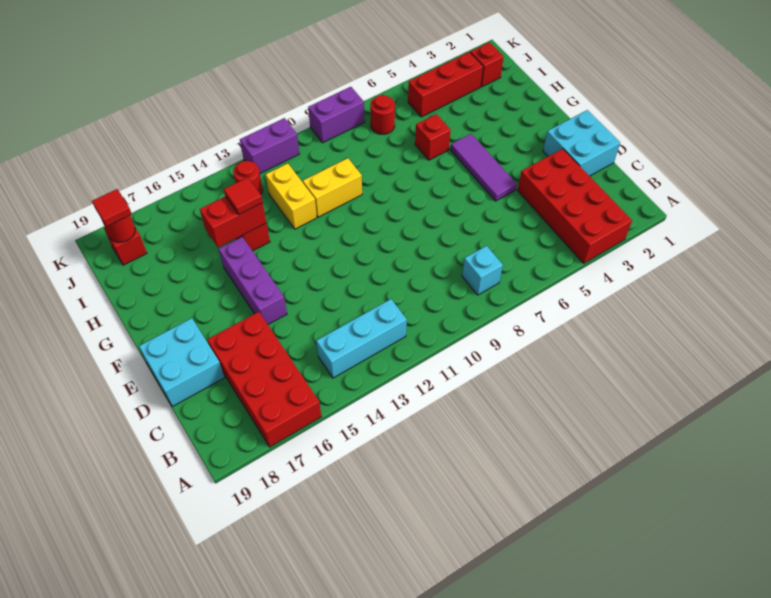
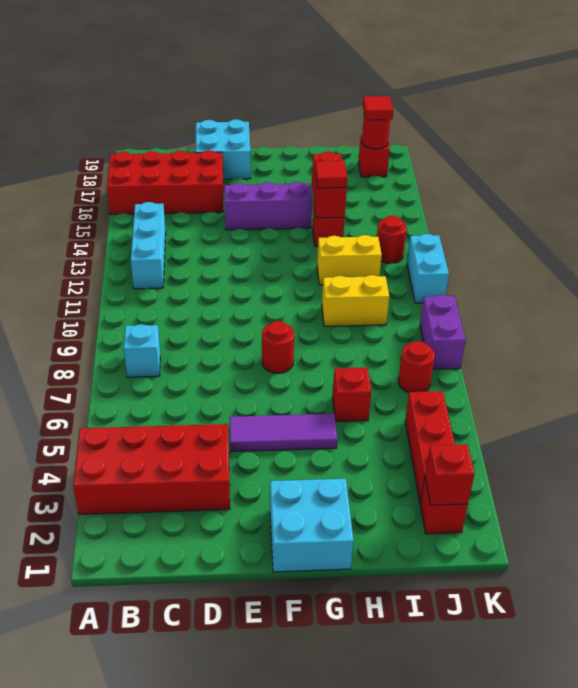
cyan brick D1:E2 level 1 -> cyan brick F1:G2 level 1
none -> red round brick F8 level 1
yellow brick H10:H11 level 1 -> yellow brick H10:I10 level 1
none -> red brick J2 level 2
purple brick K11:K12 level 1 -> cyan brick K11:K12 level 1

